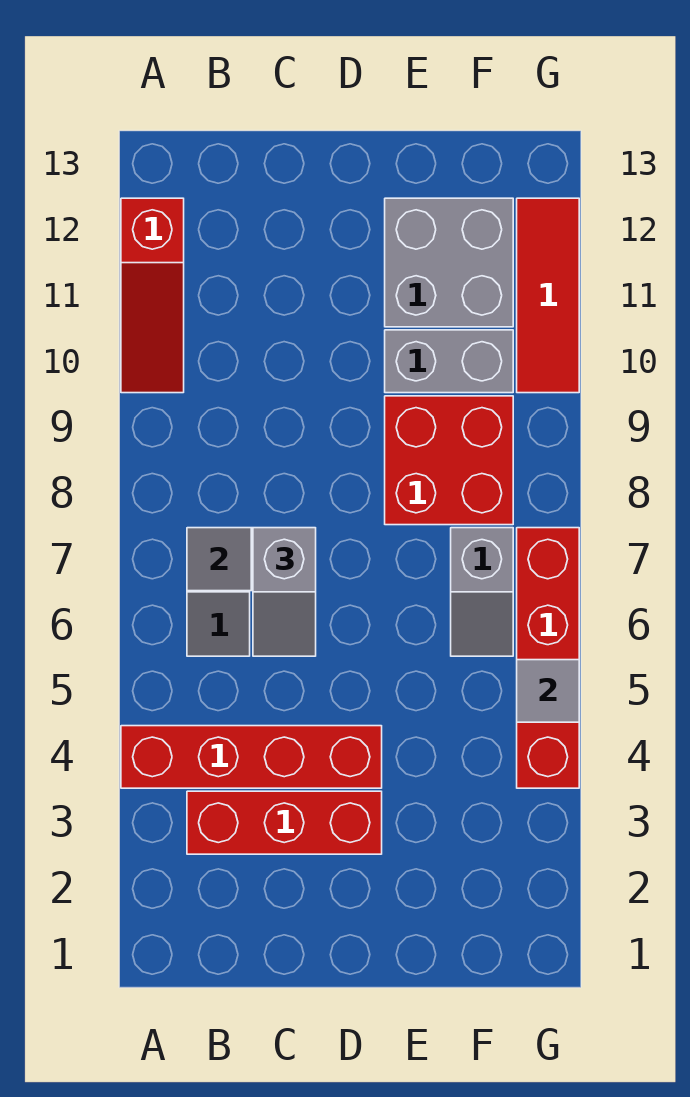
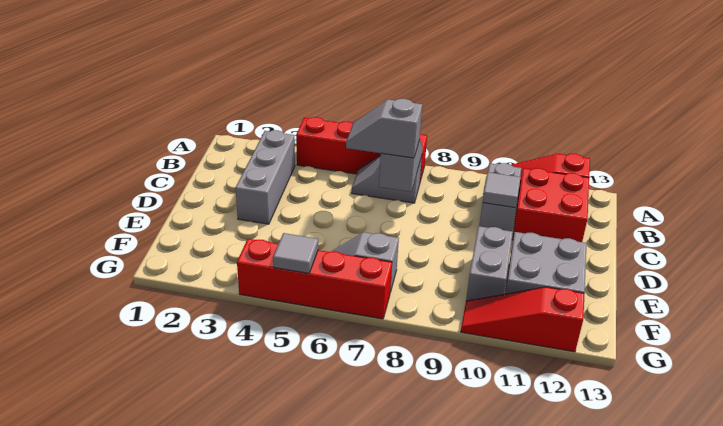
red brick A4:D4 level 1 -> red brick A4:A7 level 1
red brick B3:D3 level 1 -> grey brick B3:D3 level 1
none -> grey brick B10:C10 level 1
none -> grey tile C10 level 2
red brick E8:F9 level 1 -> red brick B11:C12 level 1
red tile G10:G12 level 1 -> red slope G10:G12 level 1 top 12

